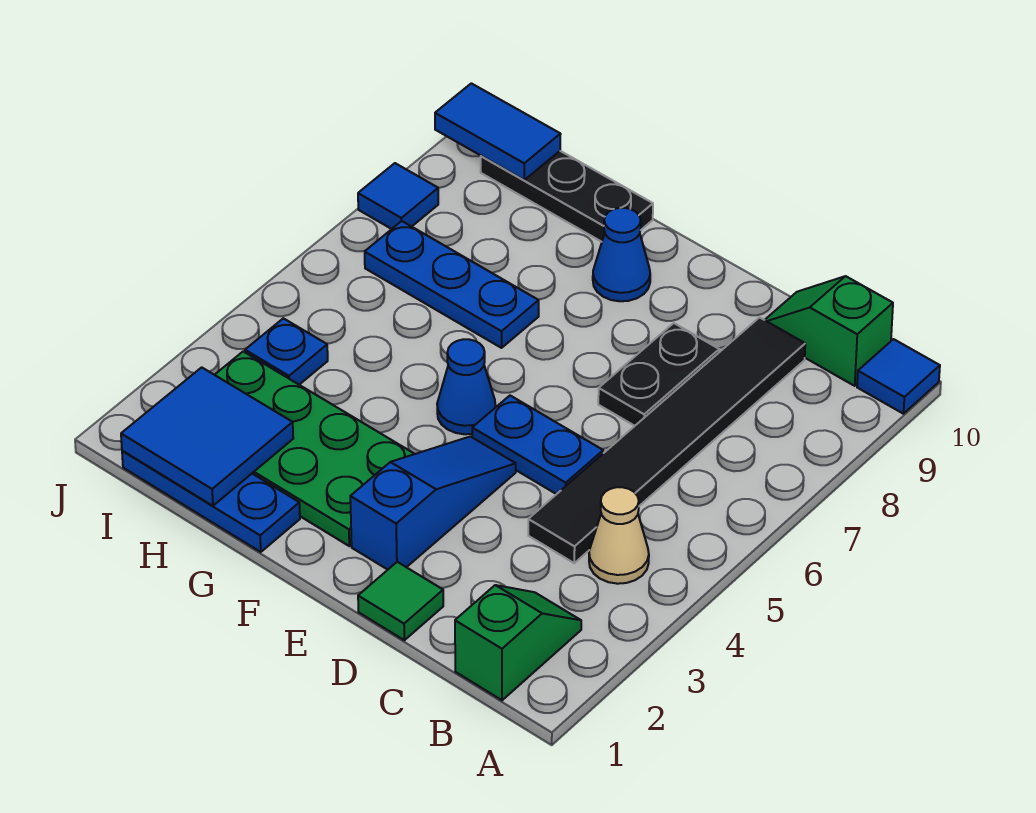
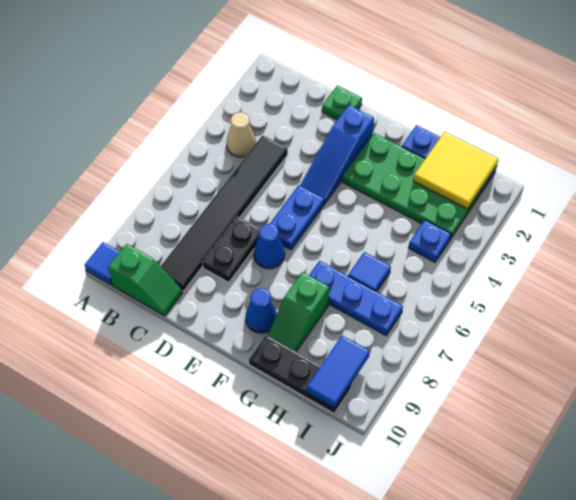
green slope B1:B2 level 1 top 1 -> green slope G8:G9 level 1 top 8
green tile D1 level 1 -> green plate D1 level 1
blue plate D5:E5 level 1 -> blue plate E5:E6 level 1
blue cone F5 level 1 -> blue cone E7 level 1
blue tile H1:I2 level 2 -> yellow tile H1:I2 level 2
blue tile I10:J10 level 2 -> blue tile I9:I10 level 2
blue tile J8 level 1 -> blue tile H6 level 1

